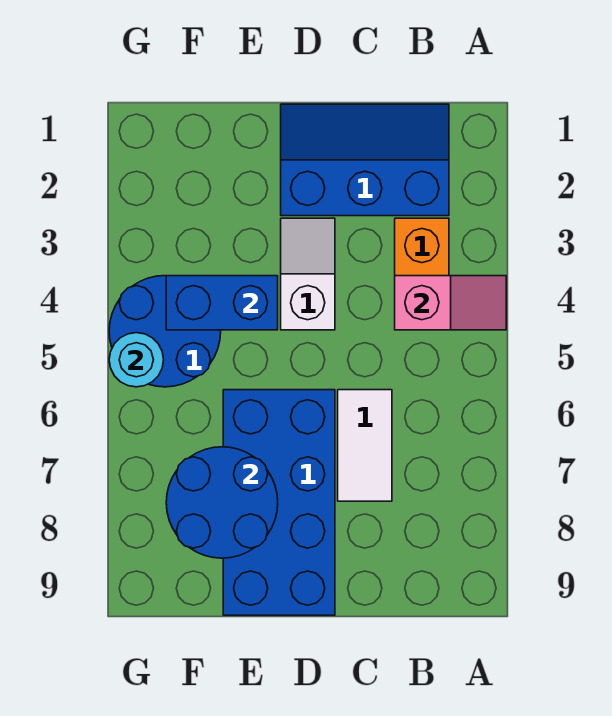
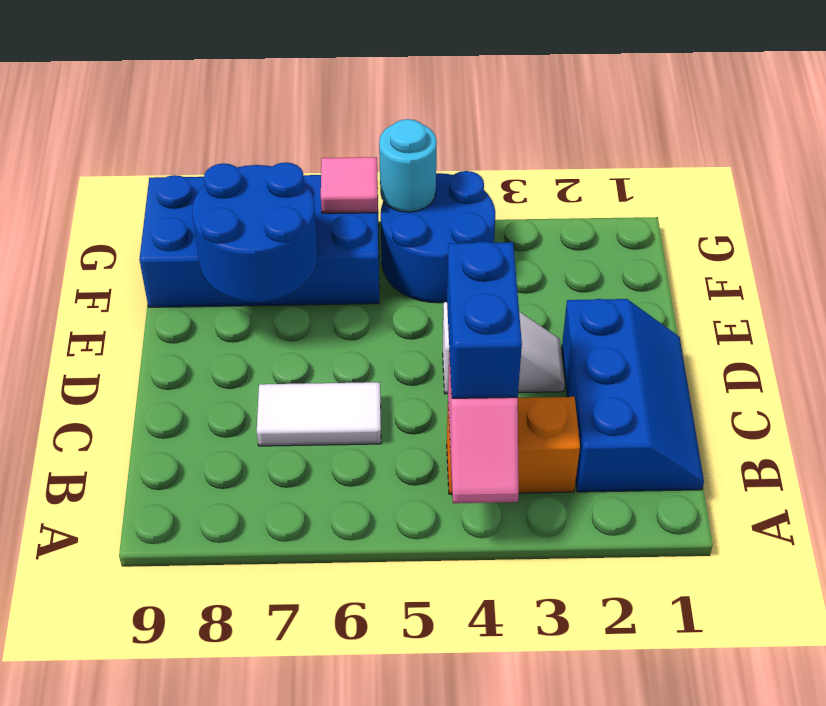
blue brick D6:E9 level 1 -> blue brick F6:G9 level 1
blue brick E4:F4 level 2 -> blue brick B4:C4 level 3
none -> pink tile G6 level 2

